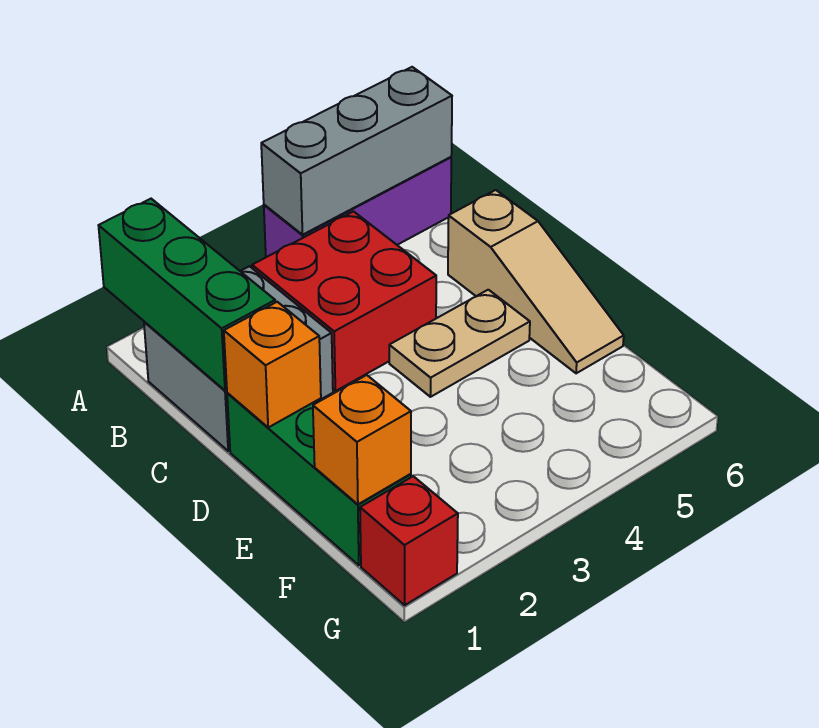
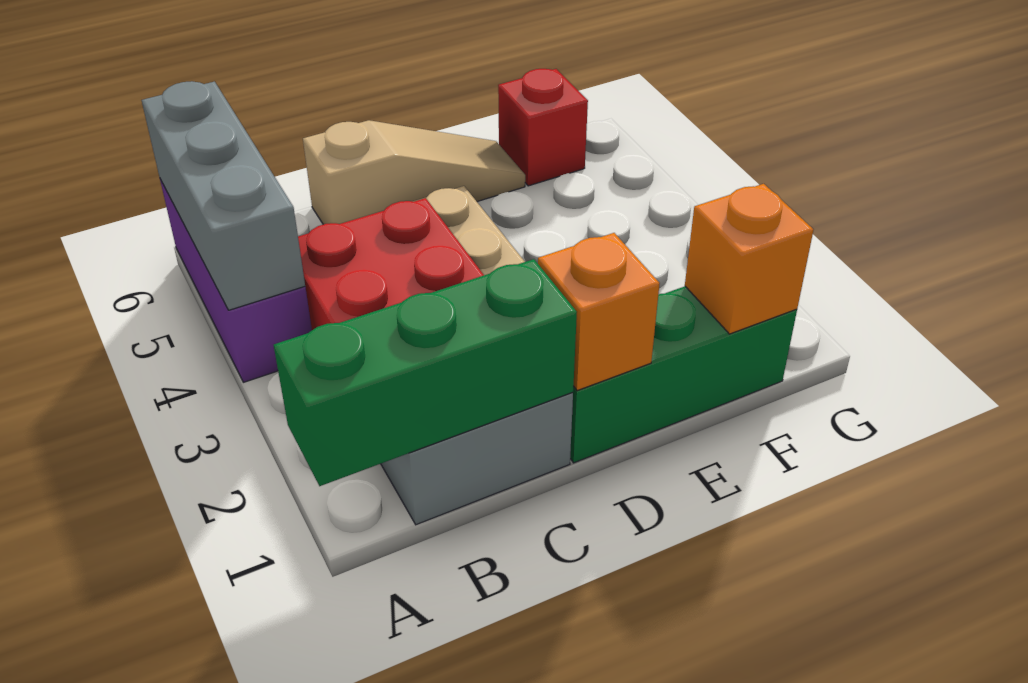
red brick G1 level 1 -> red brick F6 level 1

